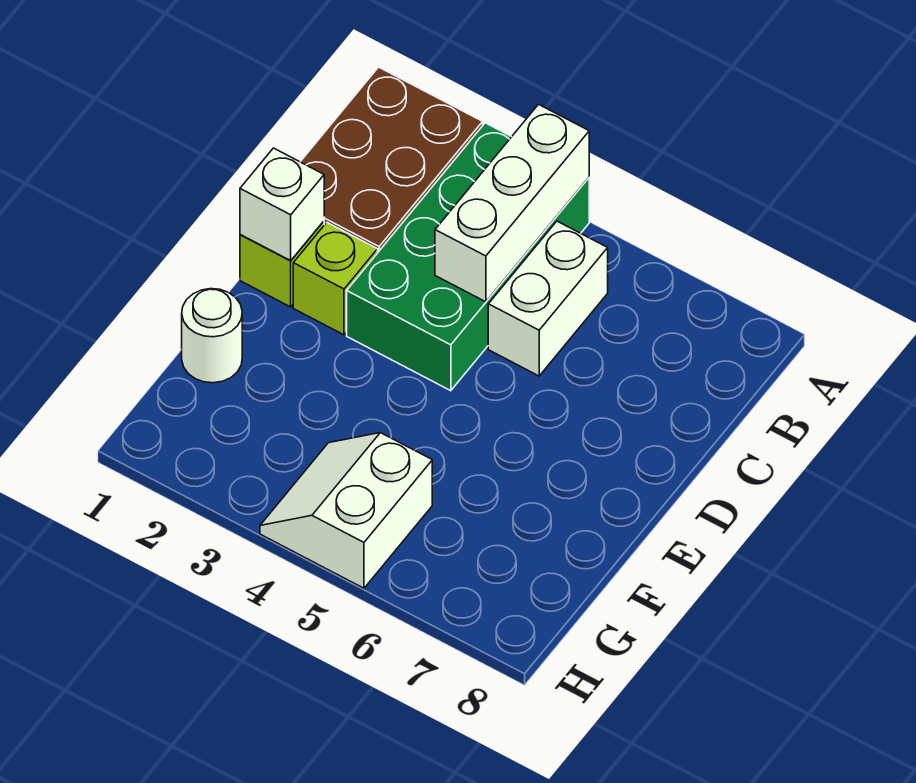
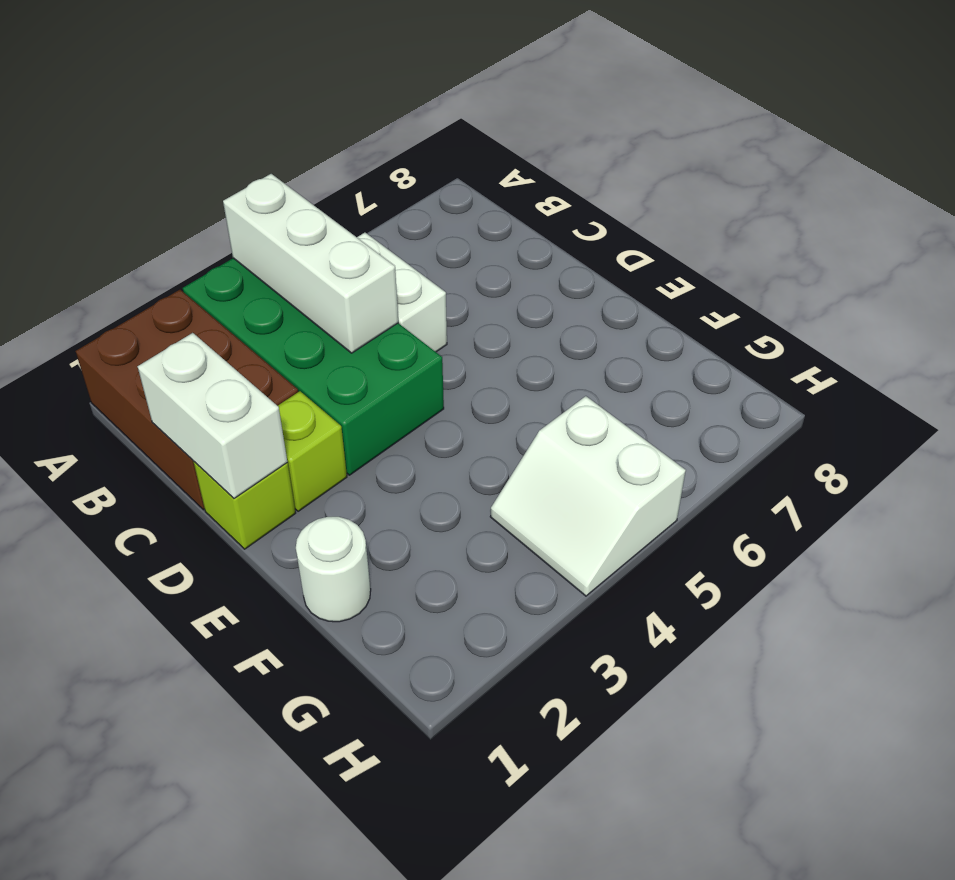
white brick D1 level 2 -> white brick C1:D1 level 2

